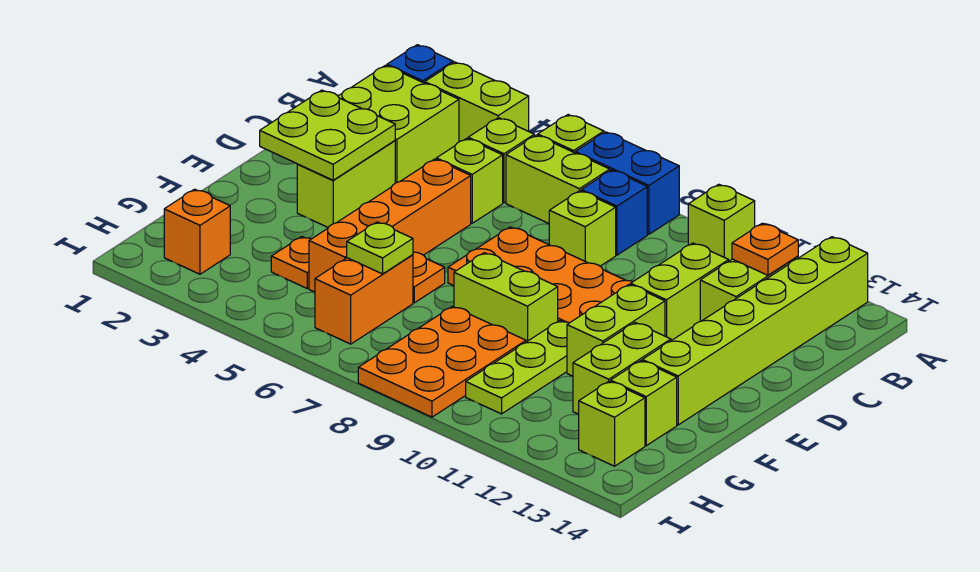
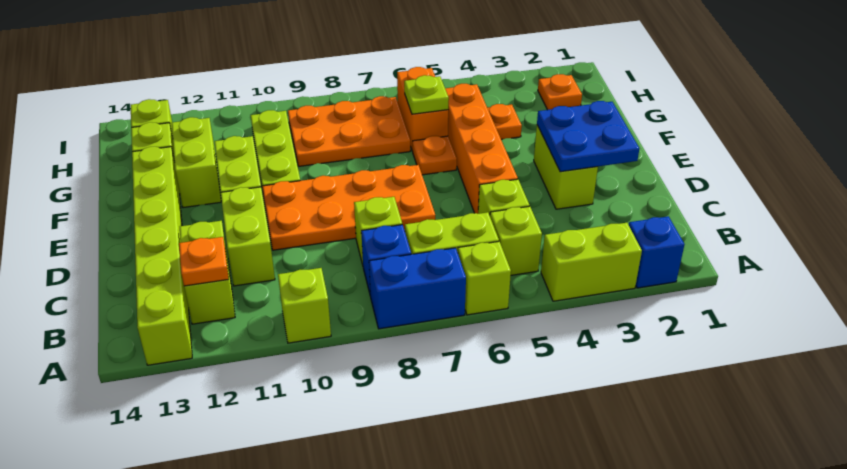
lime brick B2:C3 level 1 -> none
lime plate D2:E3 level 2 -> blue plate D2:E3 level 2
lime brick F8:F9 level 1 -> none
orange plate G8:I9 level 1 -> orange plate G7:H9 level 1
orange brick H2 level 1 -> orange plate H2 level 1

